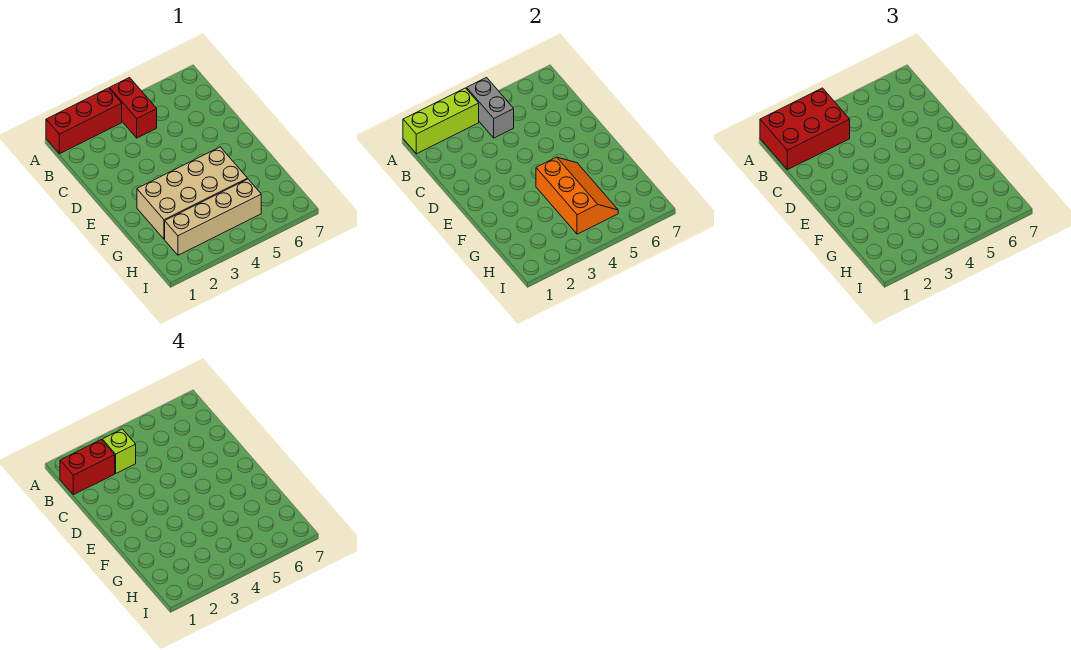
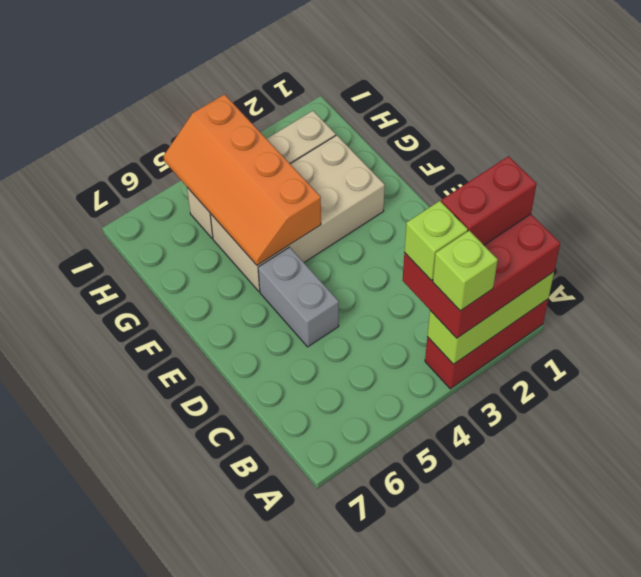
none -> lime brick A3 level 4
red brick A4:B4 level 1 -> none
grey brick A4:B4 level 2 -> grey brick D5:E5 level 1
orange slope F4:H5 level 2 top 4 -> orange slope F4:I5 level 2 top 4

